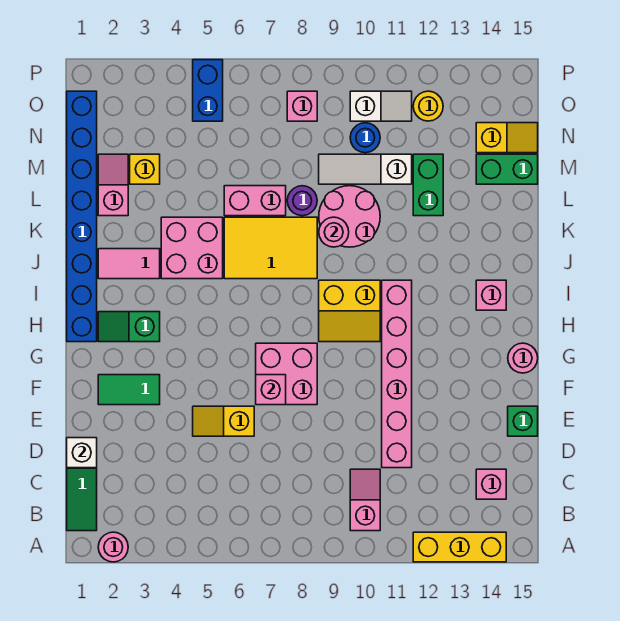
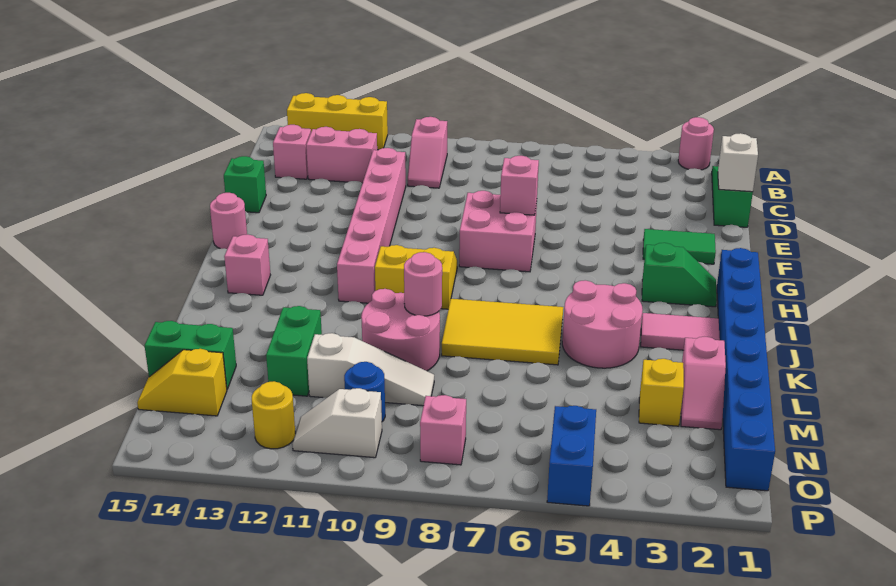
yellow slope E5:E6 level 1 top 6 -> none
pink brick J4:K5 level 1 -> pink round brick J4:K5 level 1
pink brick L6:L7 level 1 -> pink brick C12:C13 level 1
purple round brick L8 level 1 -> none

